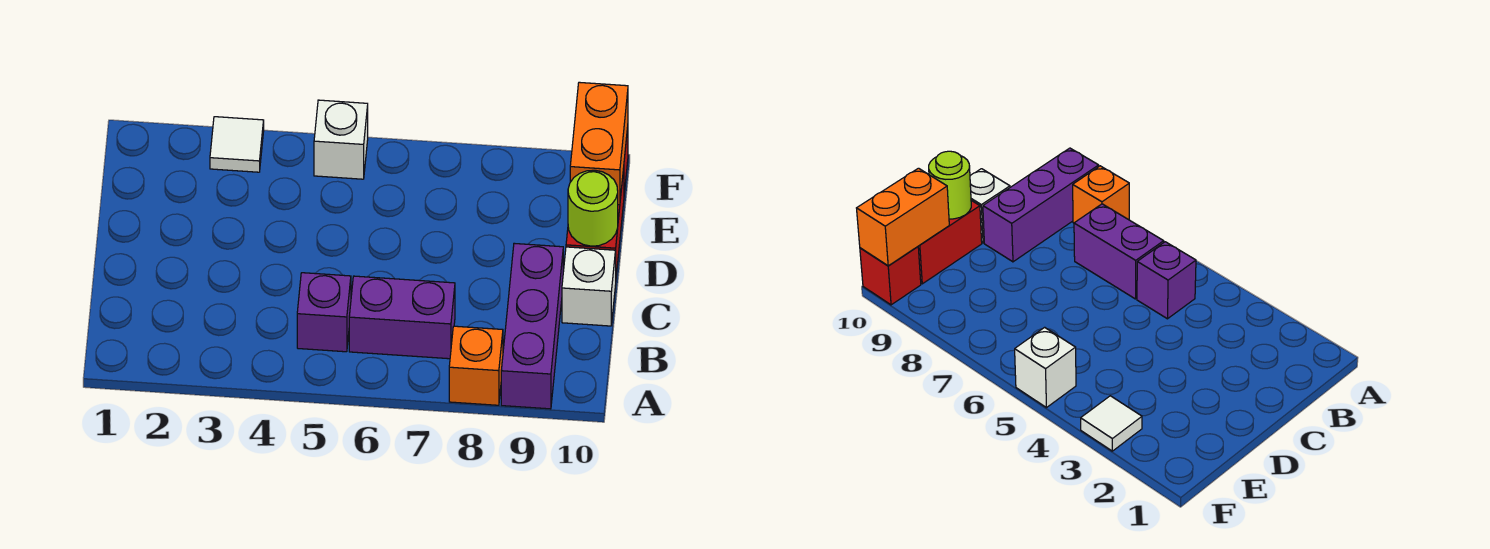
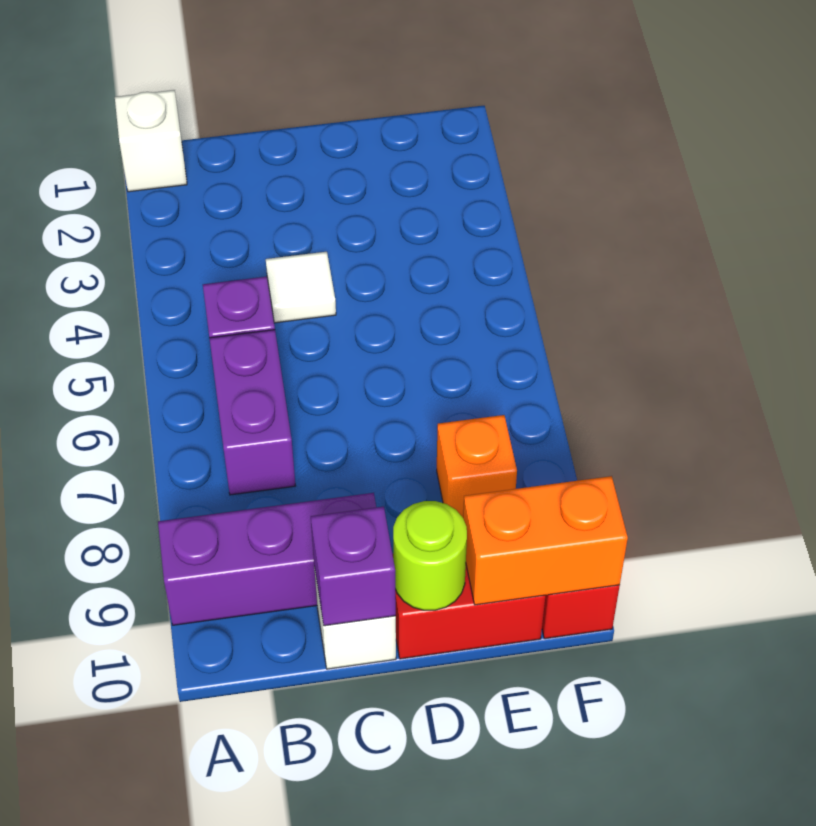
orange brick A8 level 1 -> orange brick E8 level 1
none -> purple brick C10 level 2
white tile F3 level 1 -> white tile C4 level 1
white brick F5 level 1 -> white brick A1 level 1

